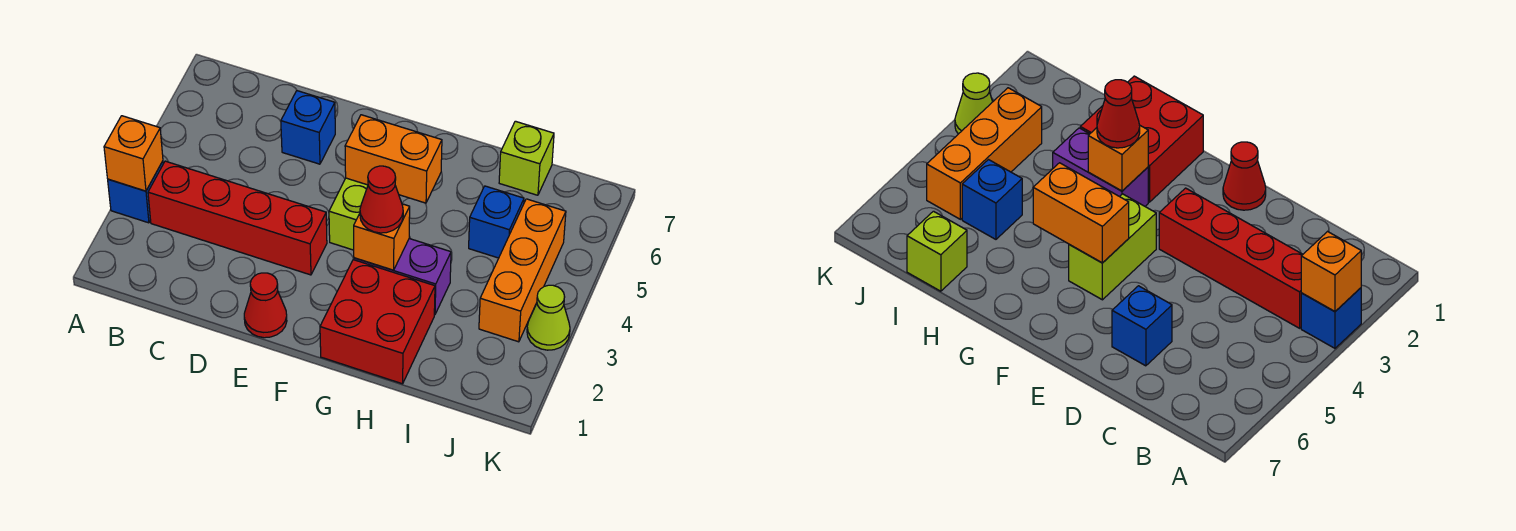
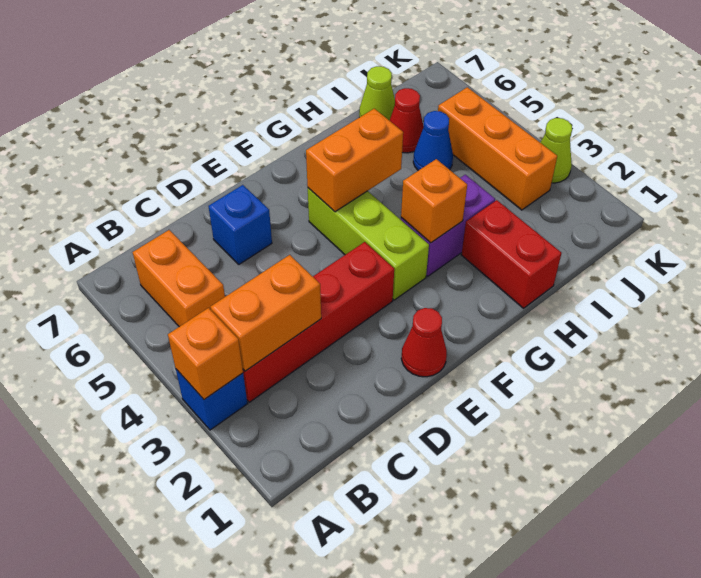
none -> orange brick B3:C3 level 2
none -> orange brick B5:B6 level 1
lime brick F4:F5 level 1 -> lime brick F3:F5 level 1
red brick G1:H2 level 1 -> red brick H1:H2 level 1
red cone G3 level 3 -> red cone I6 level 1
blue brick I5 level 1 -> blue cone I5 level 1
lime brick I7 level 1 -> lime cone I7 level 1

